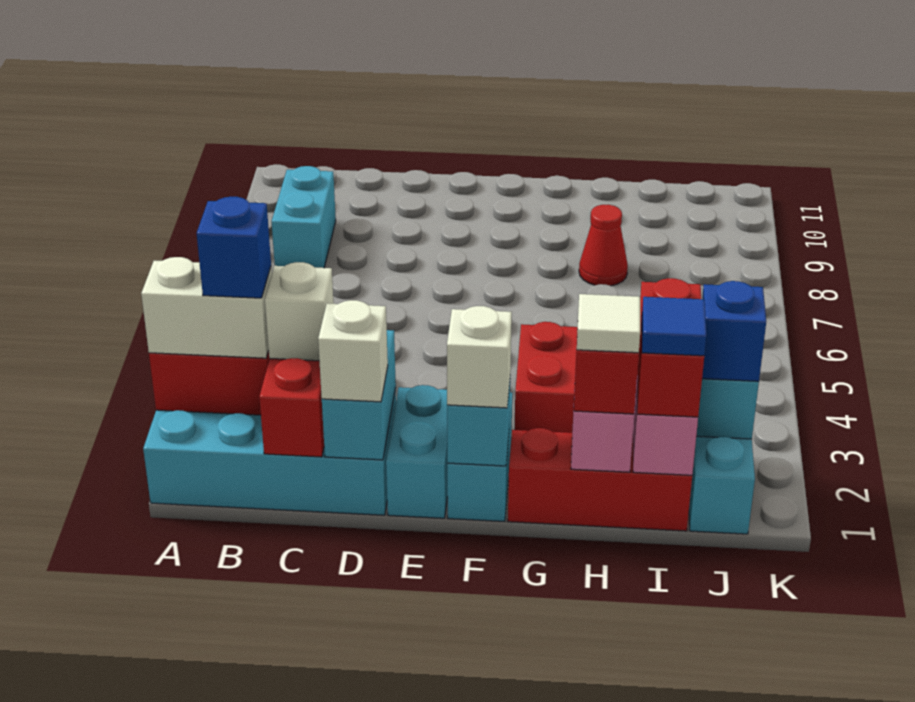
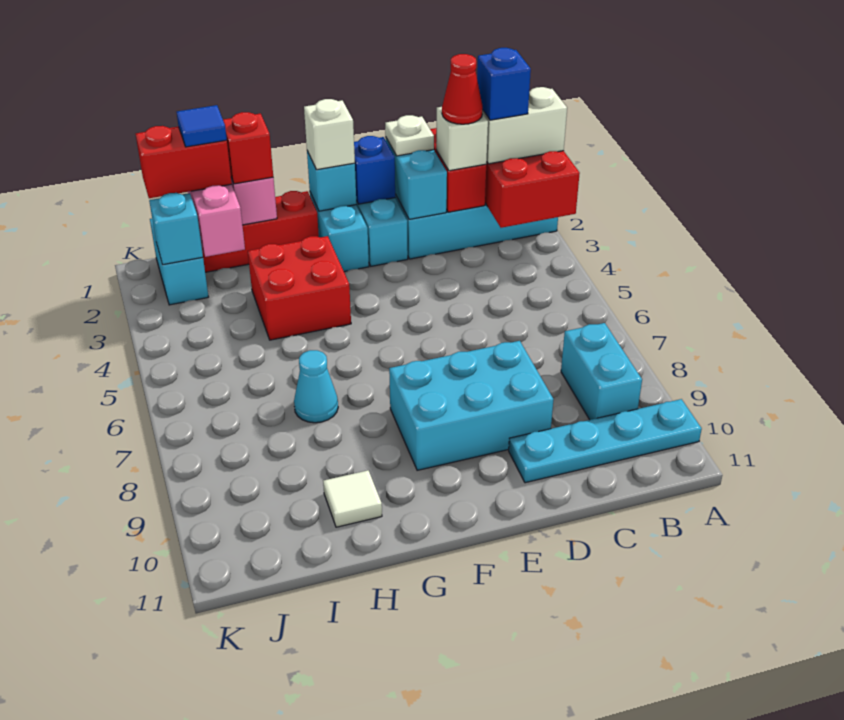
none -> cyan plate A10:D10 level 1
white brick D1 level 3 -> white plate D1 level 3
none -> cyan brick D8:F9 level 1
white tile H1 level 4 -> white tile H10 level 1
none -> cyan cone H7 level 1
red cone H8 level 1 -> red cone C2 level 4
red brick I1:I2 level 3 -> red brick I1:J1 level 3
blue brick J2 level 3 -> blue brick E1 level 2

